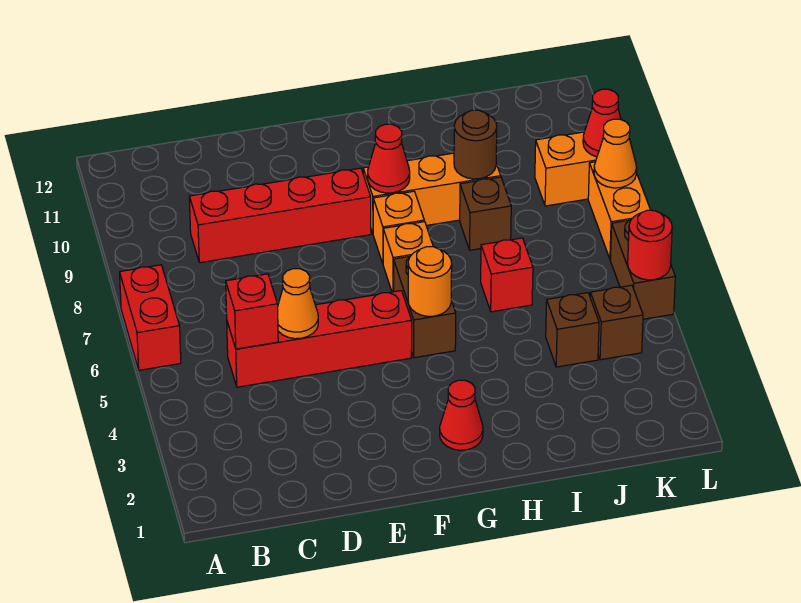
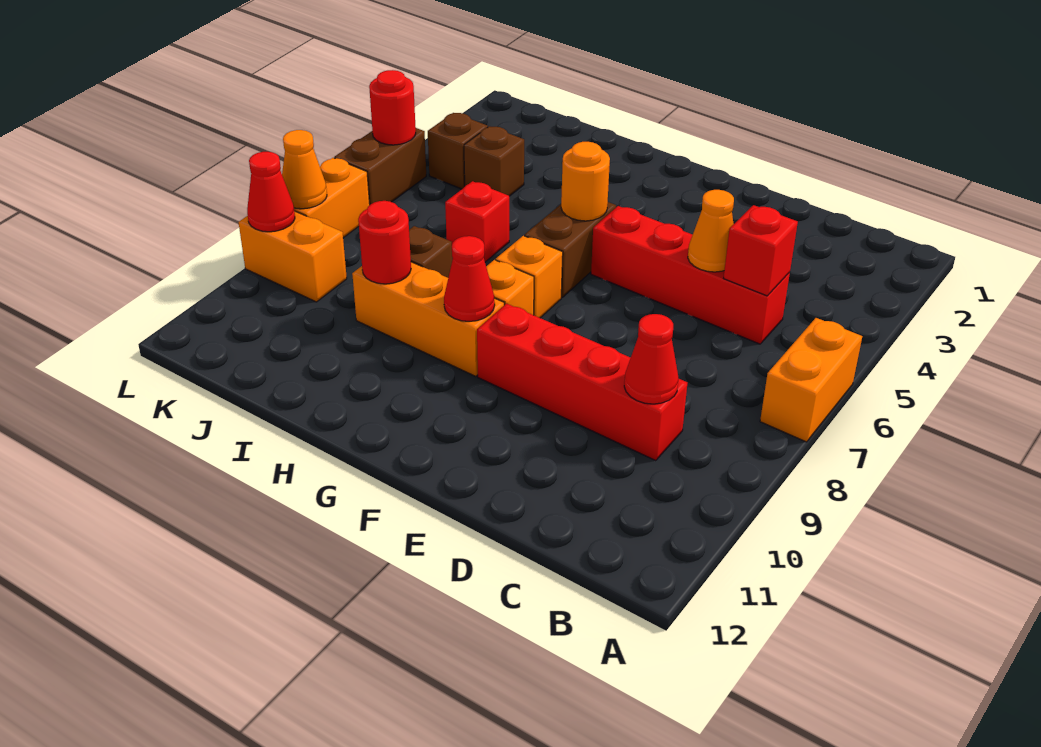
red brick A6:A7 level 1 -> orange brick A6:A7 level 1
red cone G2 level 1 -> red cone C9 level 2
brown round brick I9 level 2 -> red round brick I9 level 2

